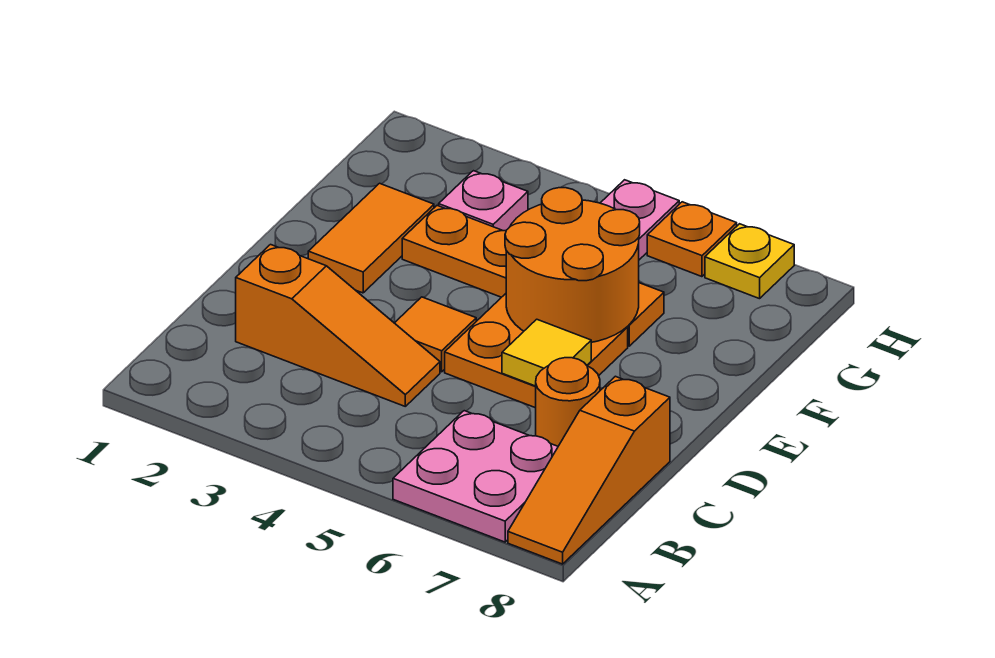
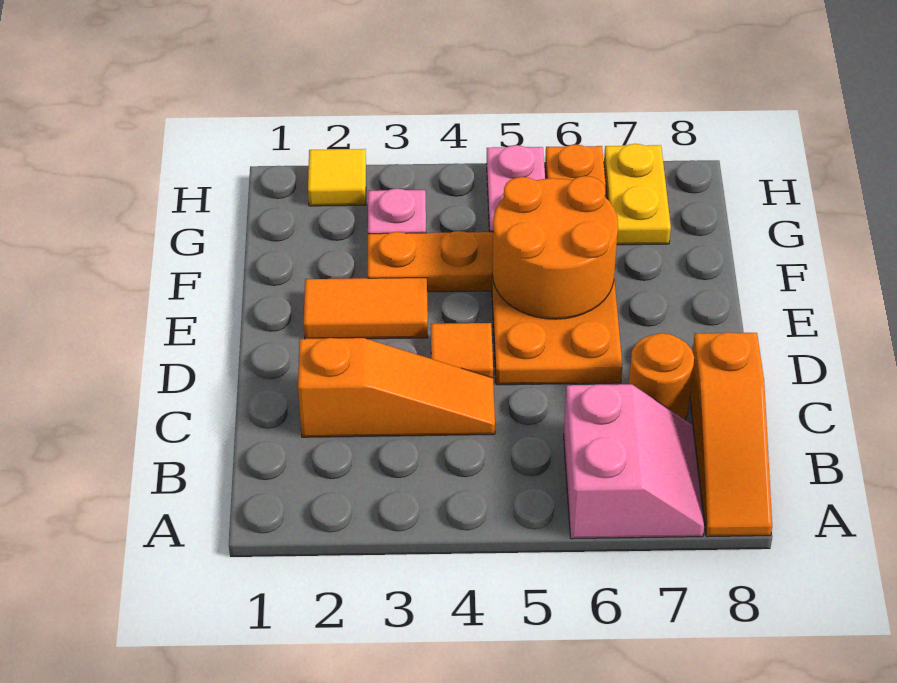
pink plate A6:B7 level 1 -> pink slope A6:B7 level 1 top 6
yellow tile D6 level 2 -> yellow tile H2 level 1
orange tile E2:F2 level 1 -> orange tile E2:E3 level 1
yellow plate H7 level 1 -> yellow plate G7:H7 level 1

